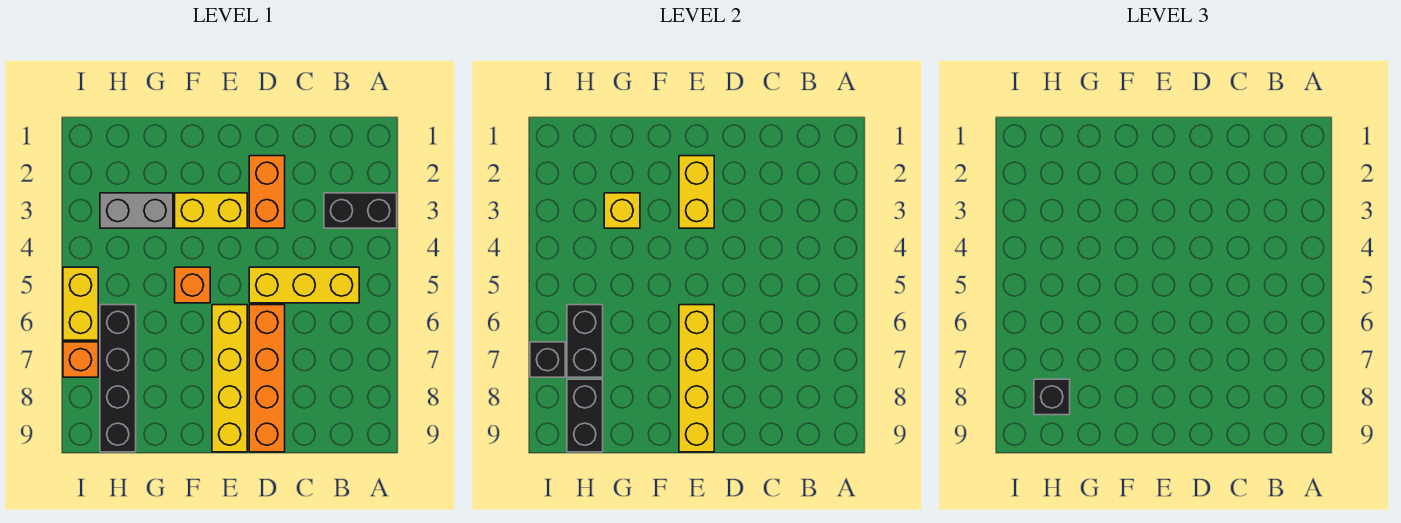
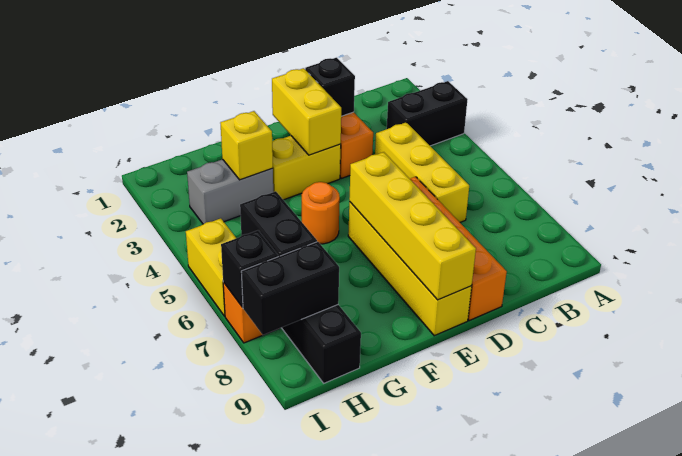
yellow brick B5:D5 level 1 -> yellow brick C4:C6 level 1
orange brick F5 level 1 -> orange round brick F5 level 1
black brick H8:H9 level 2 -> black brick H8:I8 level 2
black brick H8 level 3 -> black brick D2 level 2

